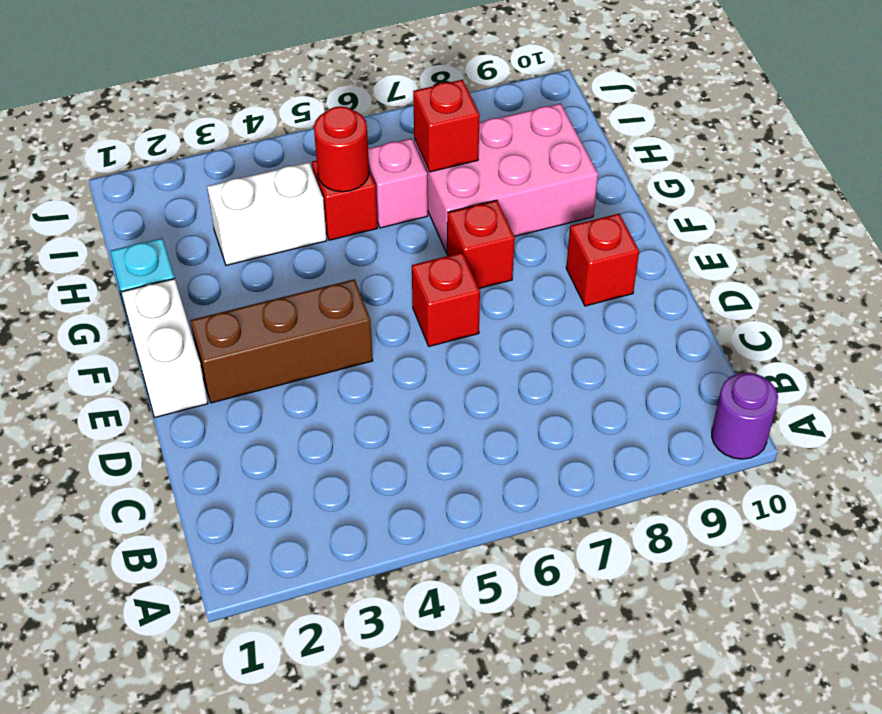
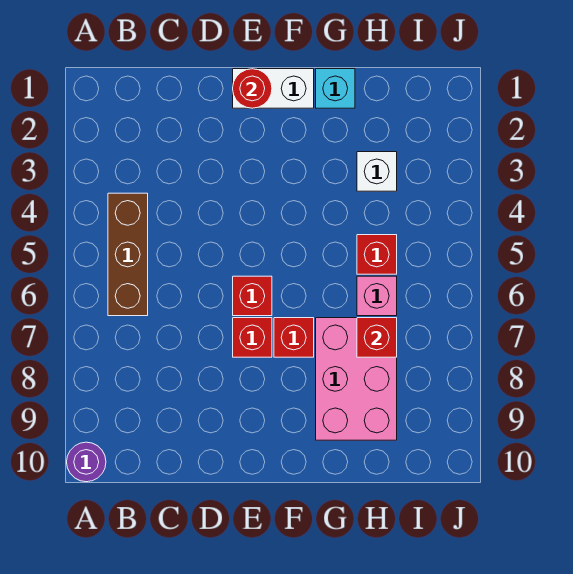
brown brick E2:E4 level 1 -> brown brick B4:B6 level 1
red brick E9 level 1 -> red brick E7 level 1
white brick H3:H4 level 1 -> white brick H3 level 1
red round brick H5 level 2 -> red round brick E1 level 2

